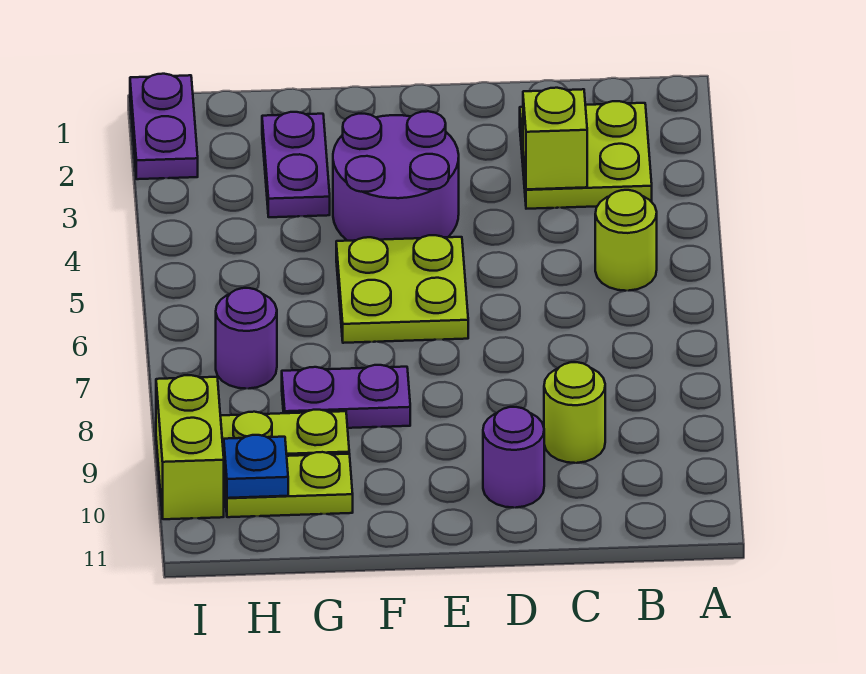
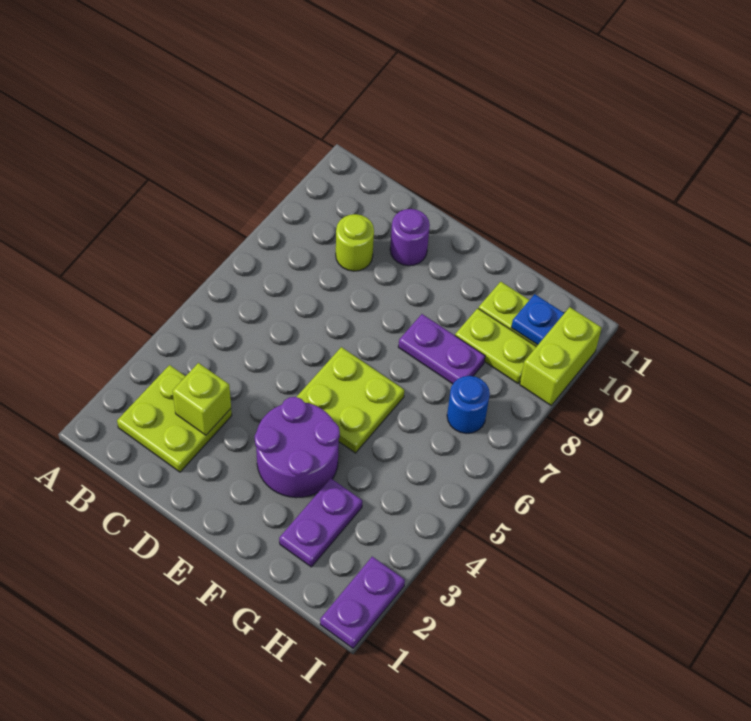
lime round brick B5 level 1 -> none
purple round brick H7 level 1 -> blue round brick H7 level 1

